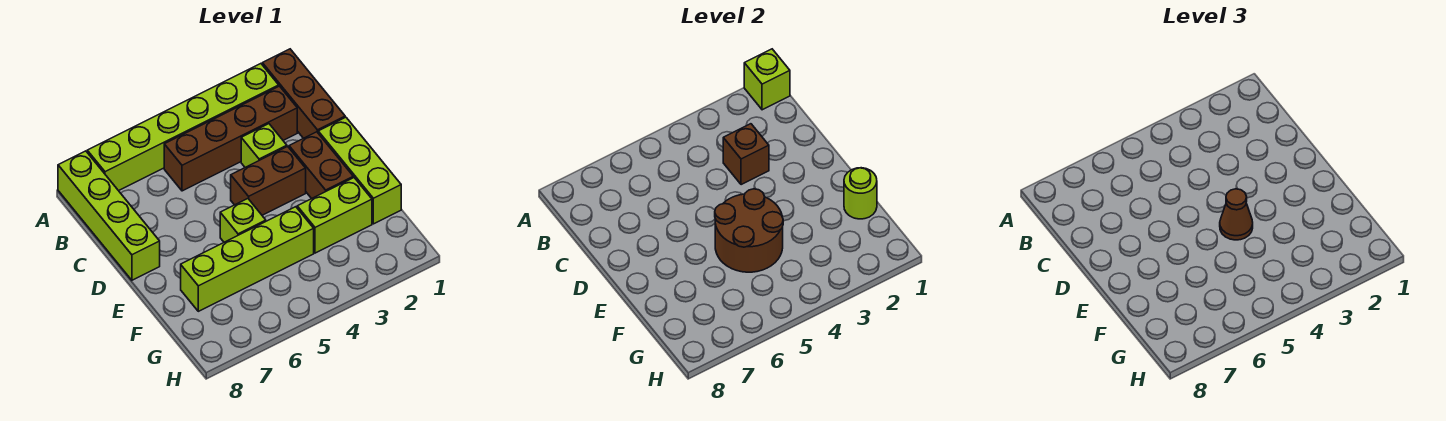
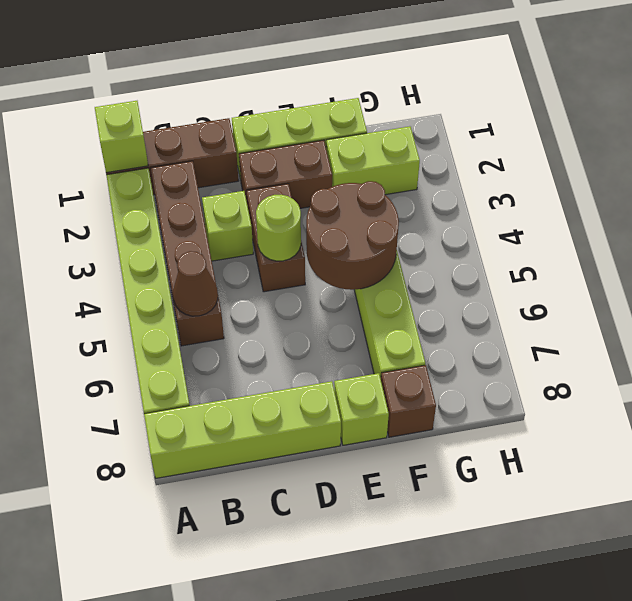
brown brick C3 level 2 -> brown brick F8 level 1
brown cone E4 level 3 -> brown cone B5 level 2
lime brick E5 level 1 -> lime brick E8 level 1
lime round brick F1 level 2 -> lime round brick D4 level 2
lime brick F2:F3 level 1 -> lime brick F2:G2 level 1

